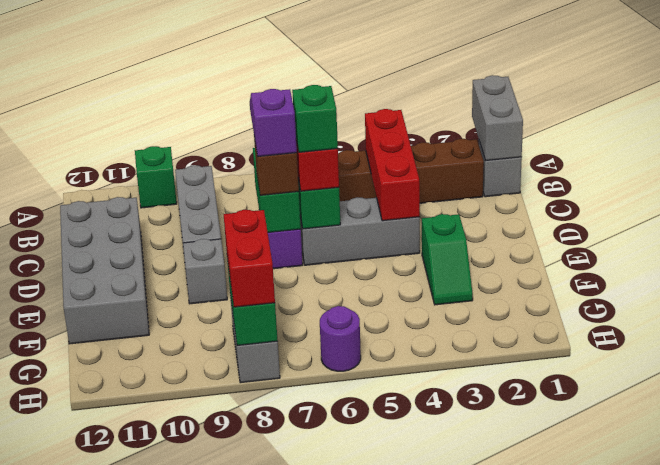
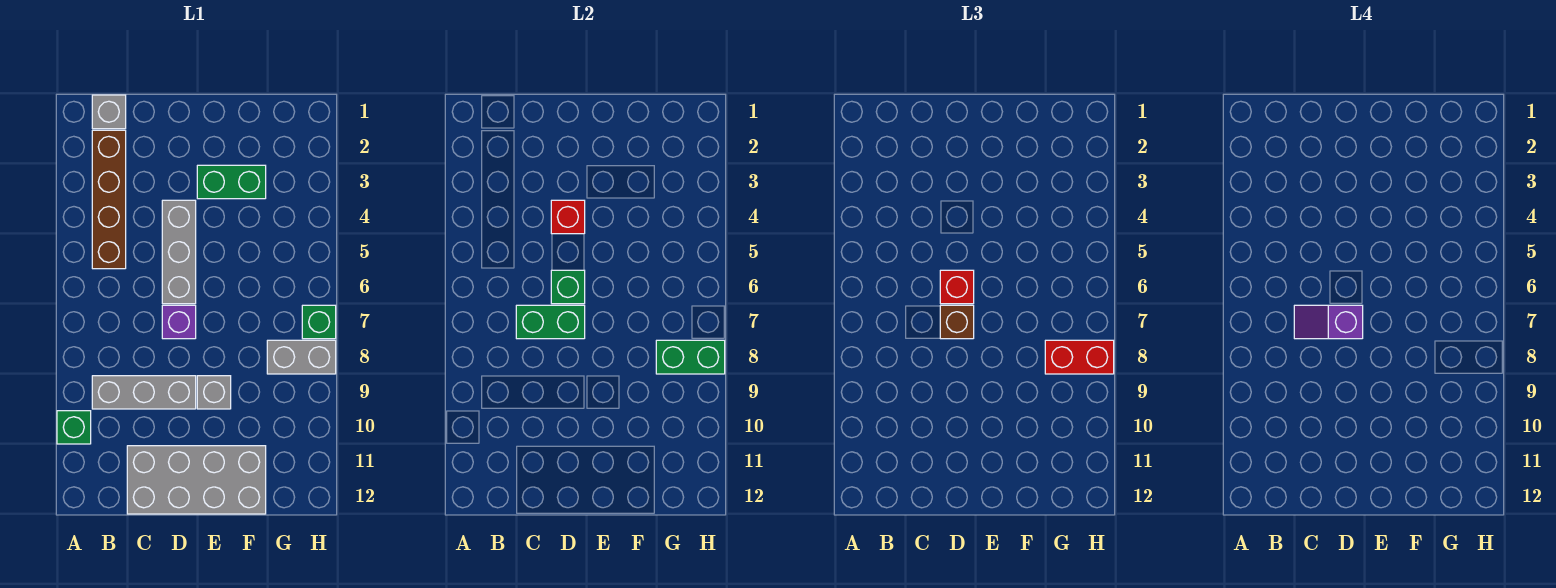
grey brick A1:B1 level 2 -> none
red brick B4:D4 level 2 -> red brick D4 level 2
green brick D6 level 4 -> green brick H7 level 1
green slope E3:F3 level 1 top E -> green brick E3:F3 level 1
purple round brick H6 level 1 -> none

